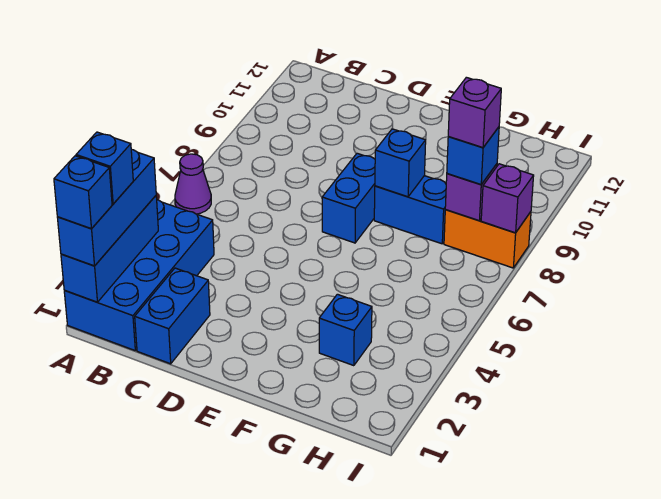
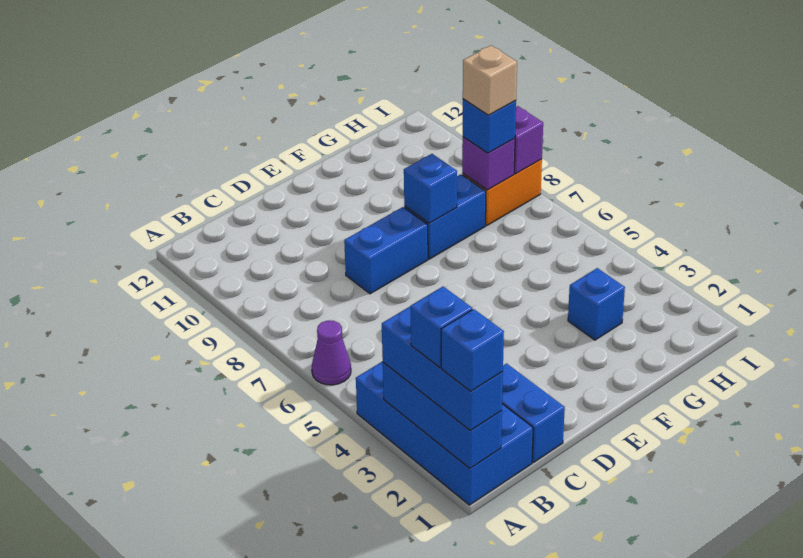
blue brick E7:E8 level 1 -> blue brick D8:E8 level 1
purple brick H8 level 4 -> tan brick H8 level 4

